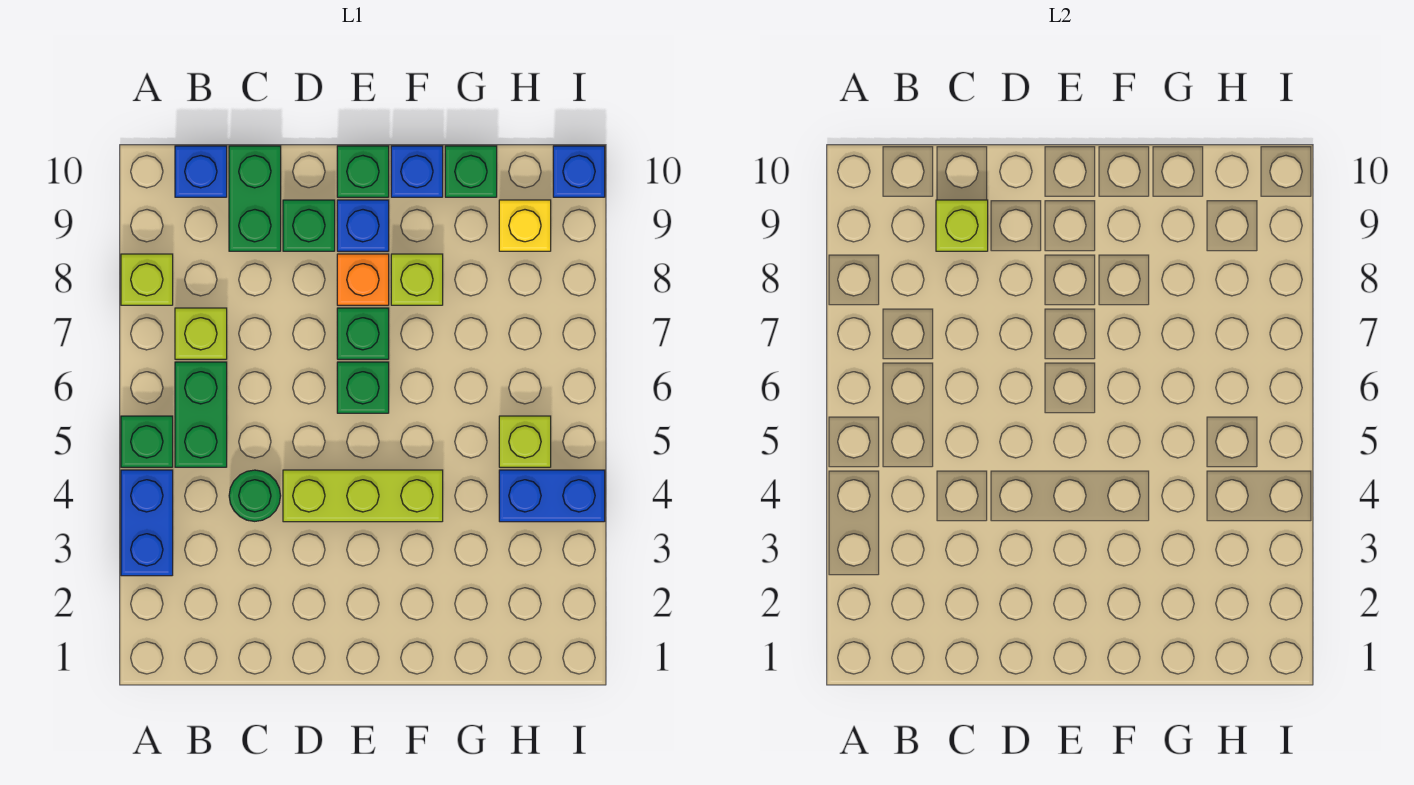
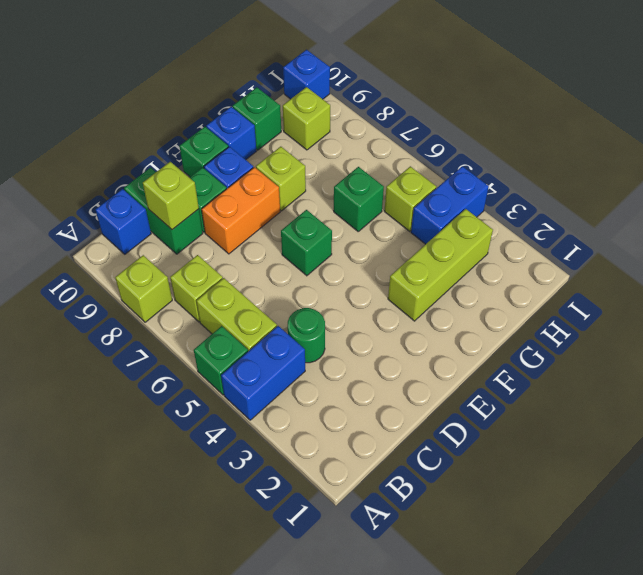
blue brick A3:A4 level 1 -> blue brick A4:B4 level 1
green brick B5:B6 level 1 -> lime brick B5:B6 level 1
lime brick D4:F4 level 1 -> lime brick F3:H3 level 1
green brick E7 level 1 -> green brick G6 level 1
orange brick E8 level 1 -> orange brick D8:E8 level 1
yellow brick H9 level 1 -> lime brick H9 level 1

